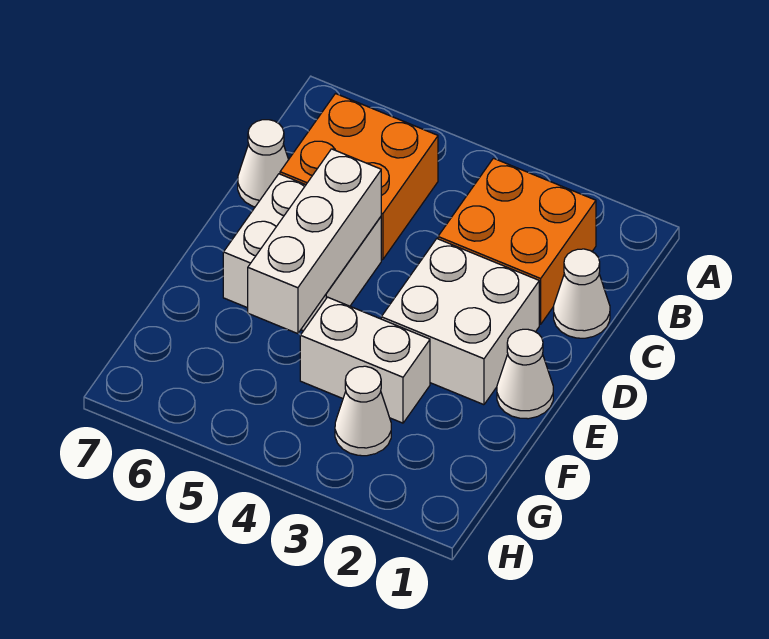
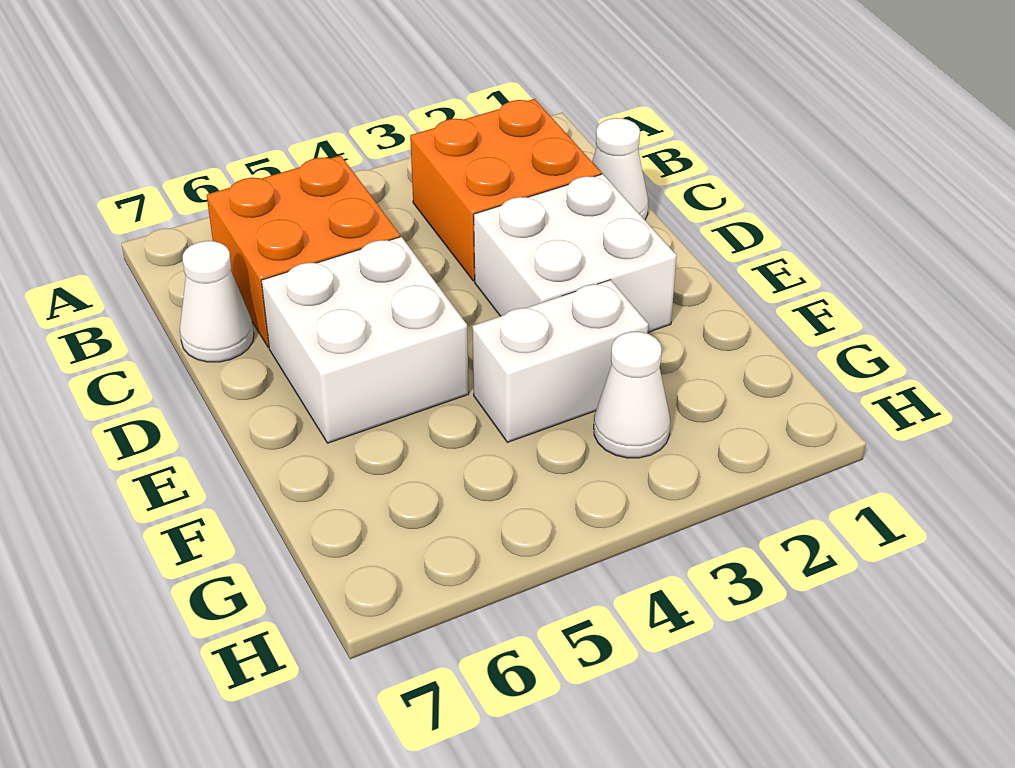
white brick D5:F5 level 2 -> none
white cone E1 level 1 -> none

